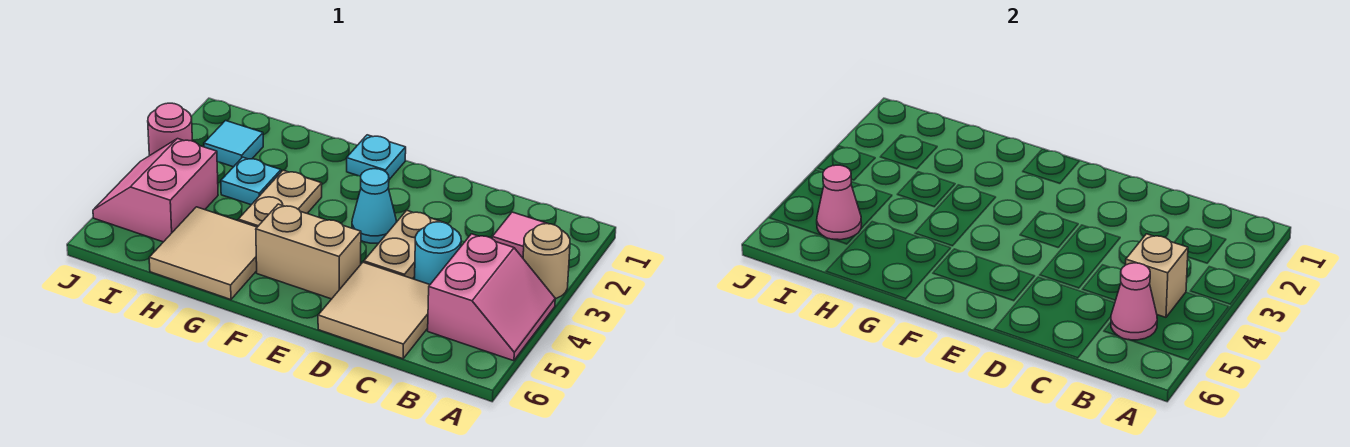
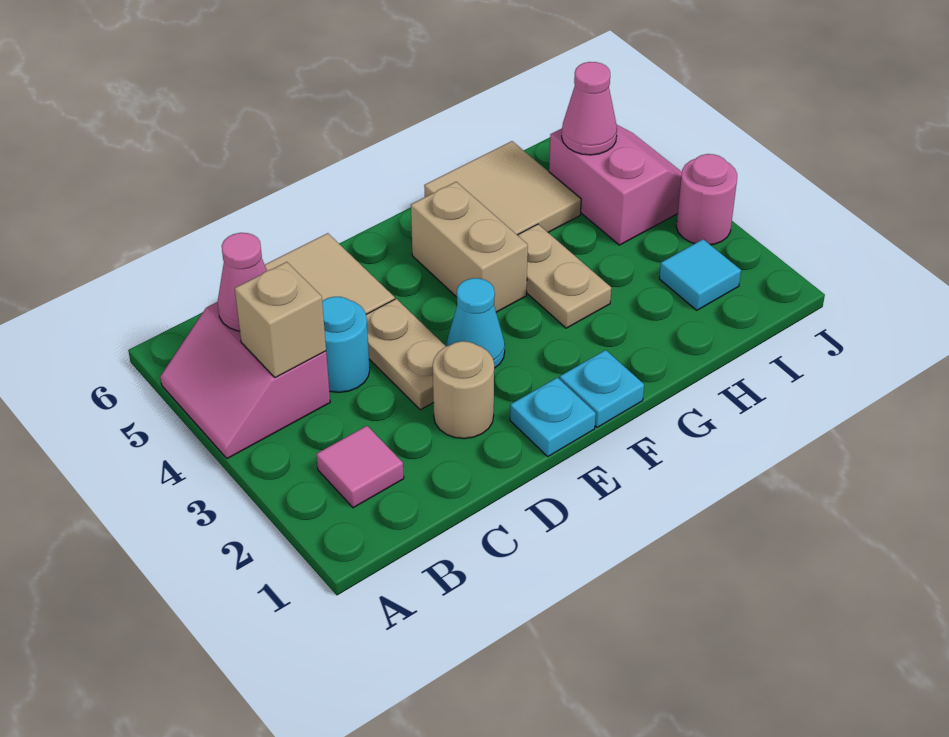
tan round brick A3 level 1 -> tan round brick D2 level 1
tan brick E5:F5 level 1 -> tan brick F4:F5 level 1
cyan plate H3 level 1 -> cyan plate E1 level 1

